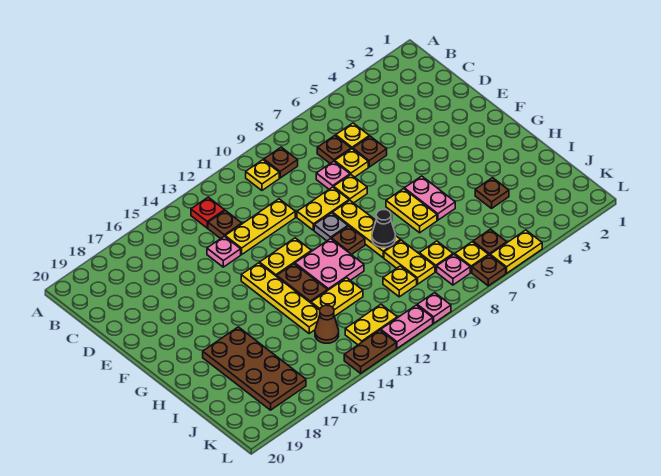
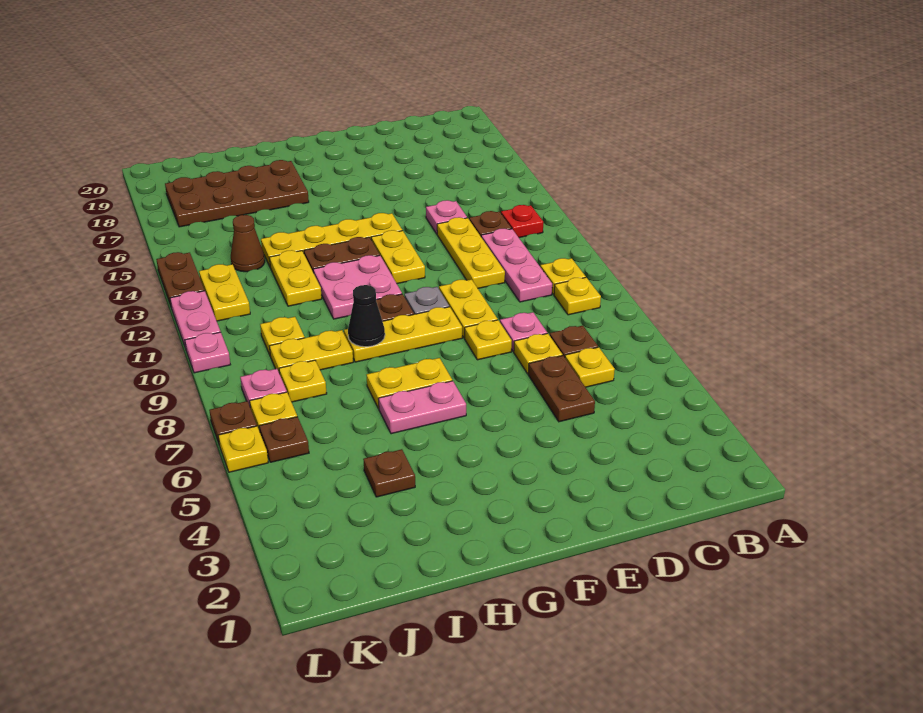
brown plate B9 level 1 -> yellow plate B9 level 1
none -> pink plate C10:C12 level 1
brown plate D6 level 1 -> brown plate D5:D6 level 1
yellow plate L5:L6 level 1 -> yellow plate L6 level 1

